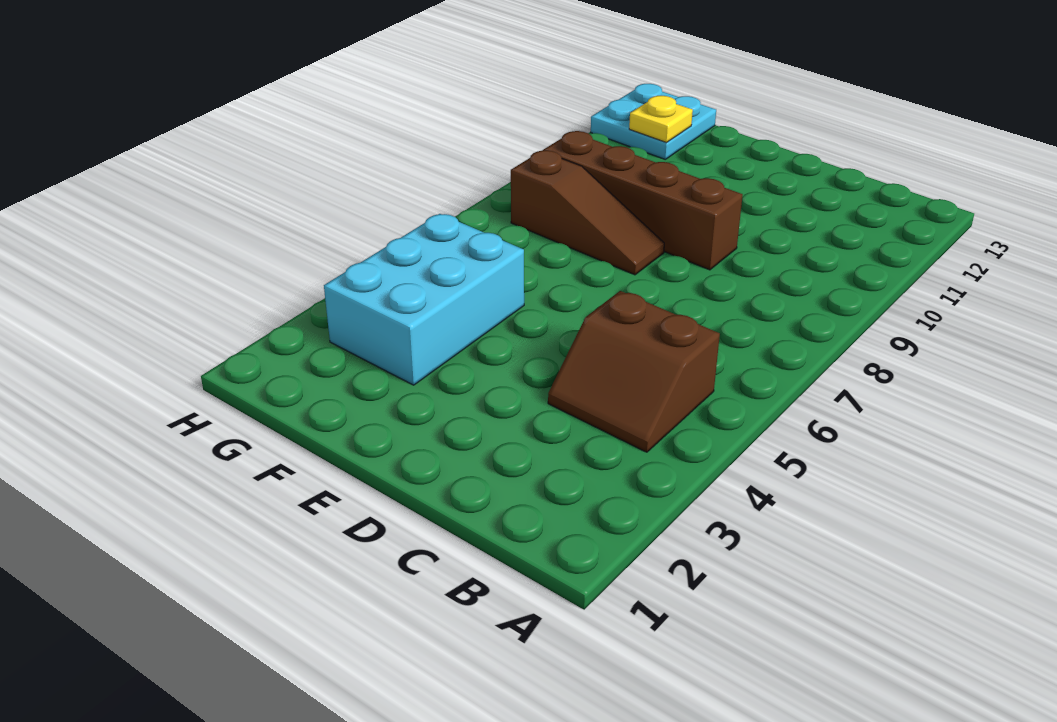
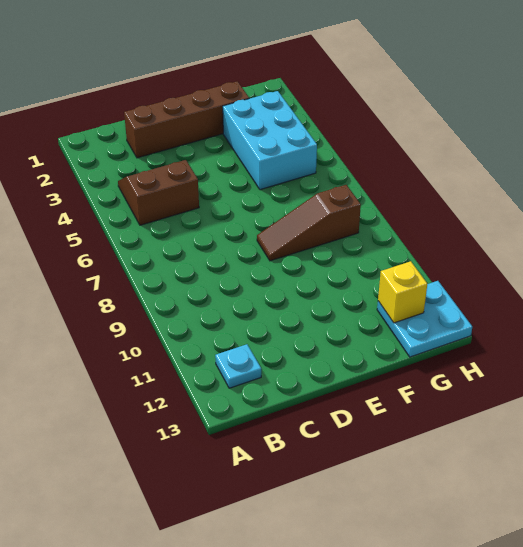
none -> cyan plate B12 level 1
brown brick D9:G9 level 1 -> brown brick C2:F2 level 1
yellow plate G12 level 2 -> yellow brick G12 level 2

